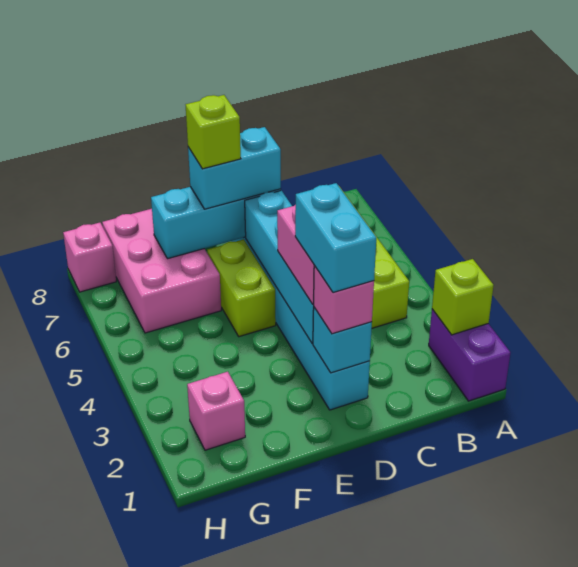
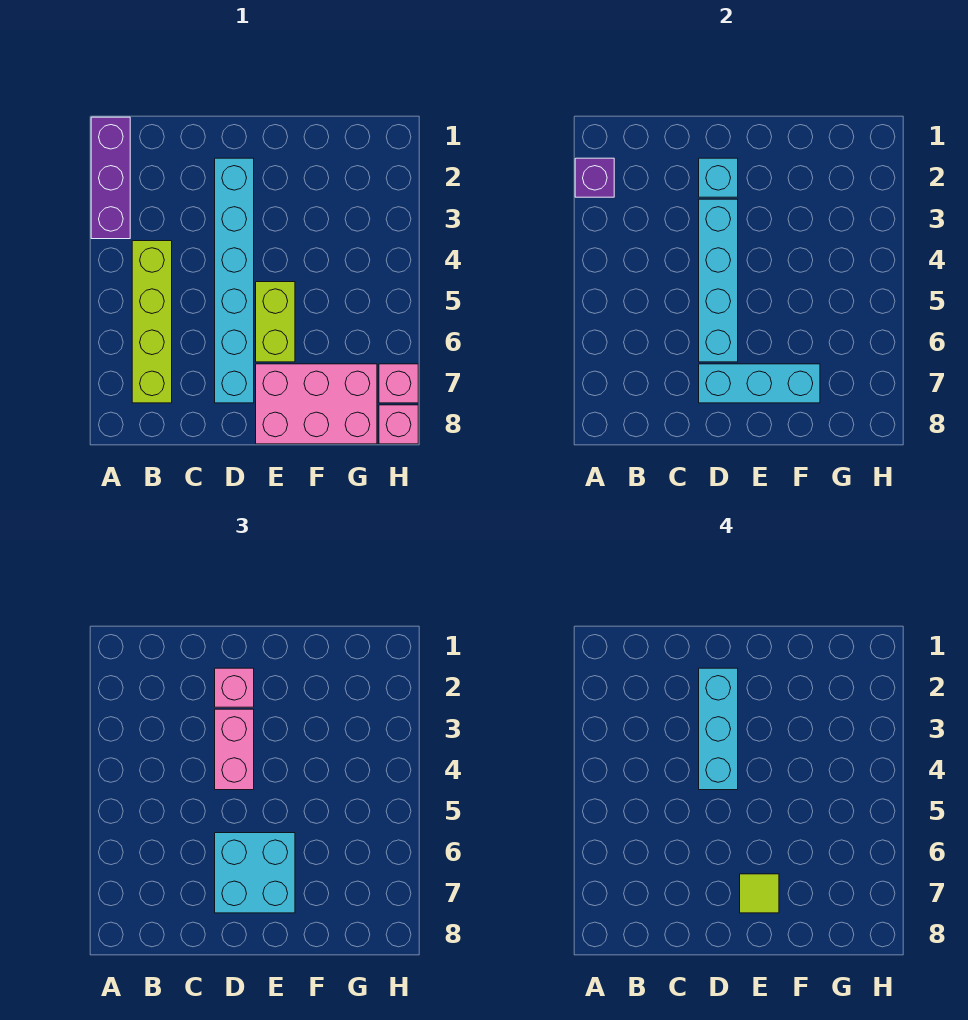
purple brick A1:A2 level 1 -> purple brick A1:A3 level 1
lime brick A2 level 2 -> purple brick A2 level 2
cyan brick D2:D3 level 4 -> cyan brick D2:D4 level 4
cyan brick D7:E7 level 3 -> cyan brick D6:E7 level 3
lime brick E7 level 4 -> lime tile E7 level 4
pink brick F6:G8 level 1 -> pink brick E7:G8 level 1
pink brick G2 level 1 -> pink brick H7 level 1

